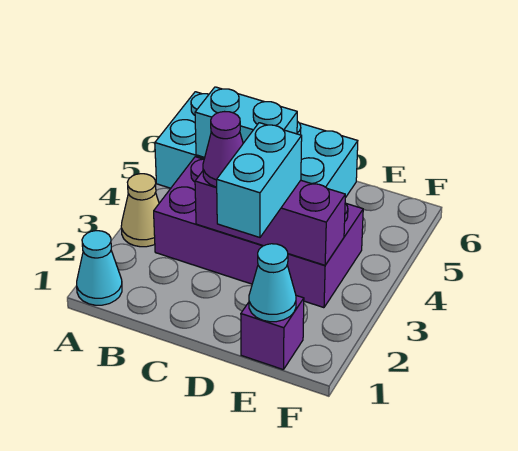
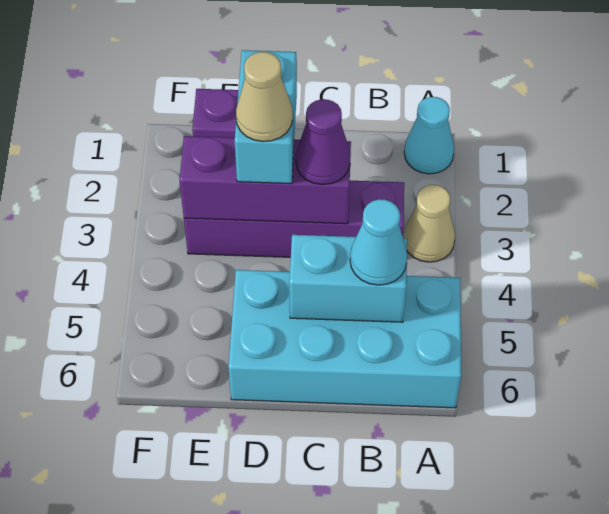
purple brick B3:E4 level 1 -> purple brick B3:E3 level 1
none -> tan cone D3 level 4
cyan cone E1 level 2 -> cyan cone B5 level 3

